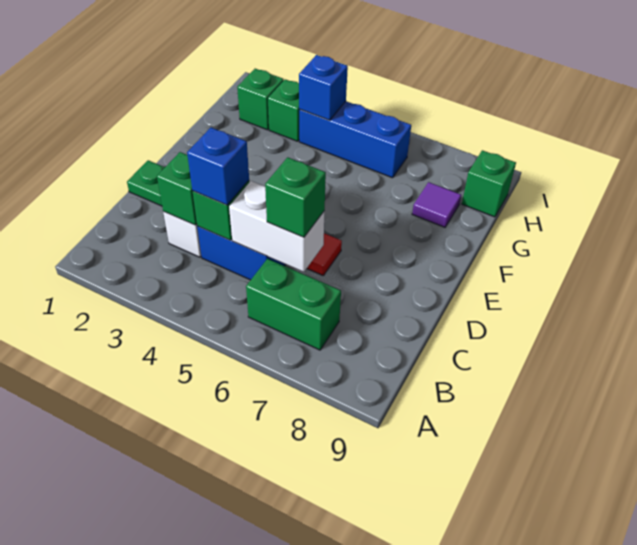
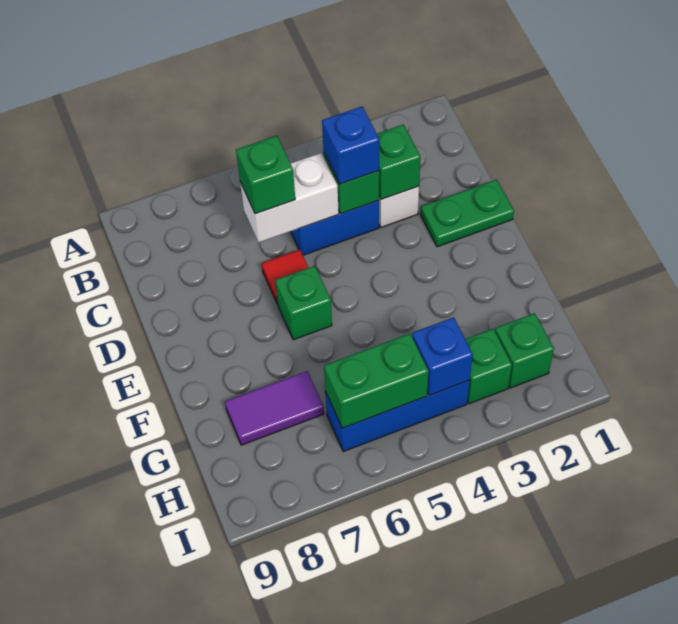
green brick B6:B7 level 1 -> green brick H5:H6 level 2
purple tile G8 level 1 -> purple tile G7:G8 level 1
green brick H9 level 1 -> green brick E6 level 1

